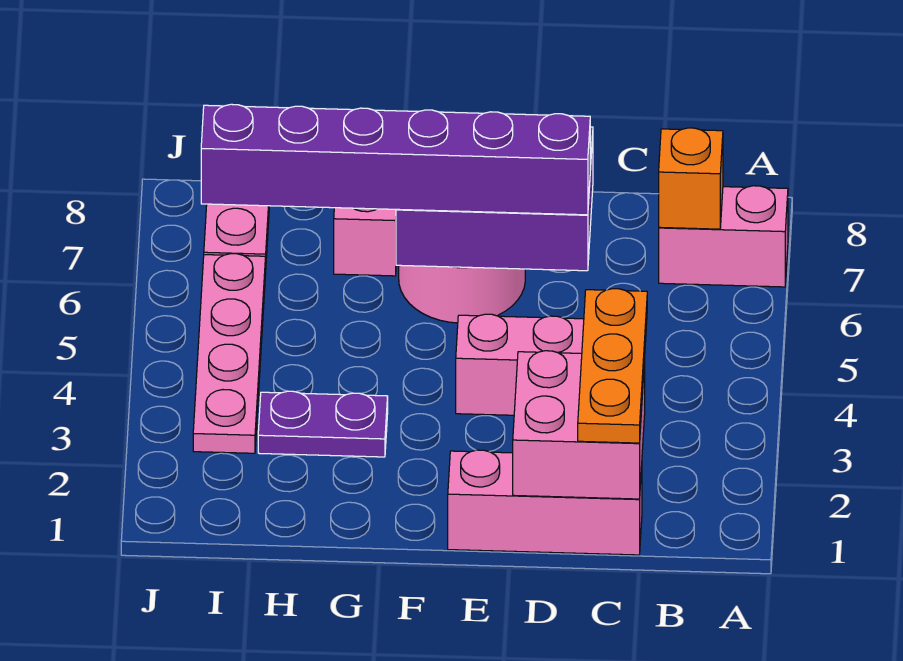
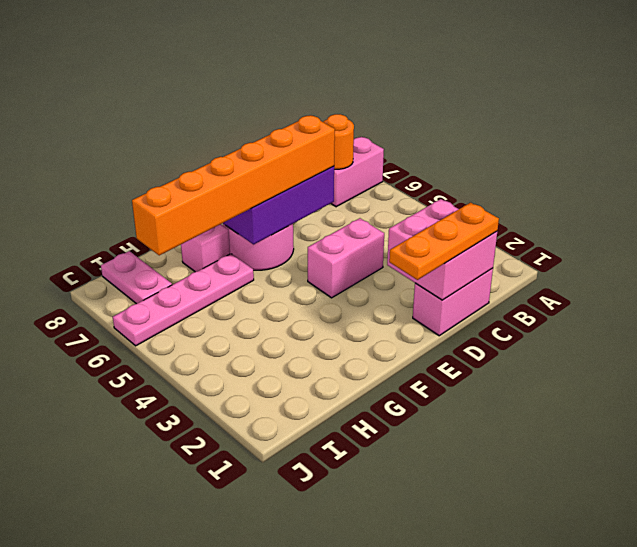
orange brick B7 level 2 -> orange round brick B7 level 2
pink brick C1:E1 level 1 -> pink brick C1:D1 level 1
orange plate C1:C3 level 3 -> orange plate C1:E1 level 3
purple brick D6:I6 level 3 -> orange brick D6:I6 level 3
purple plate G3:H3 level 1 -> none
pink plate I3:I6 level 1 -> pink plate G6:J6 level 1

